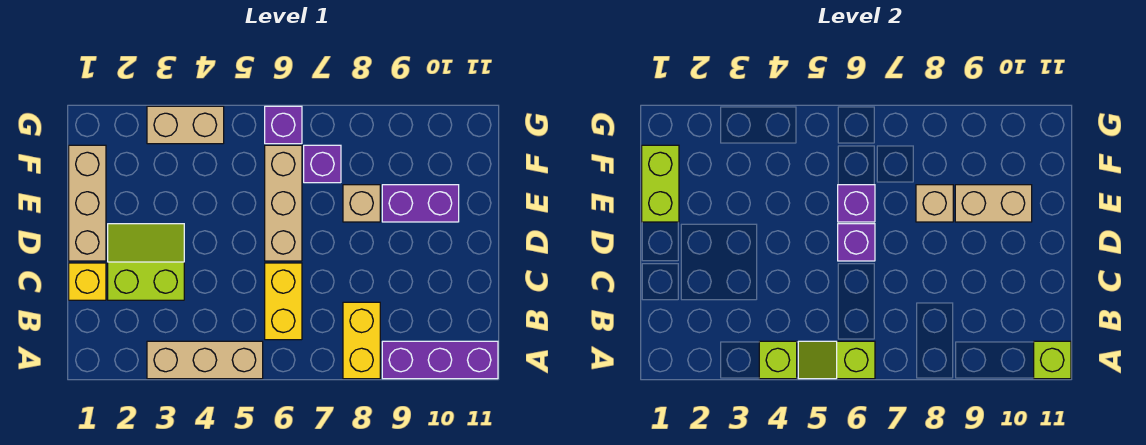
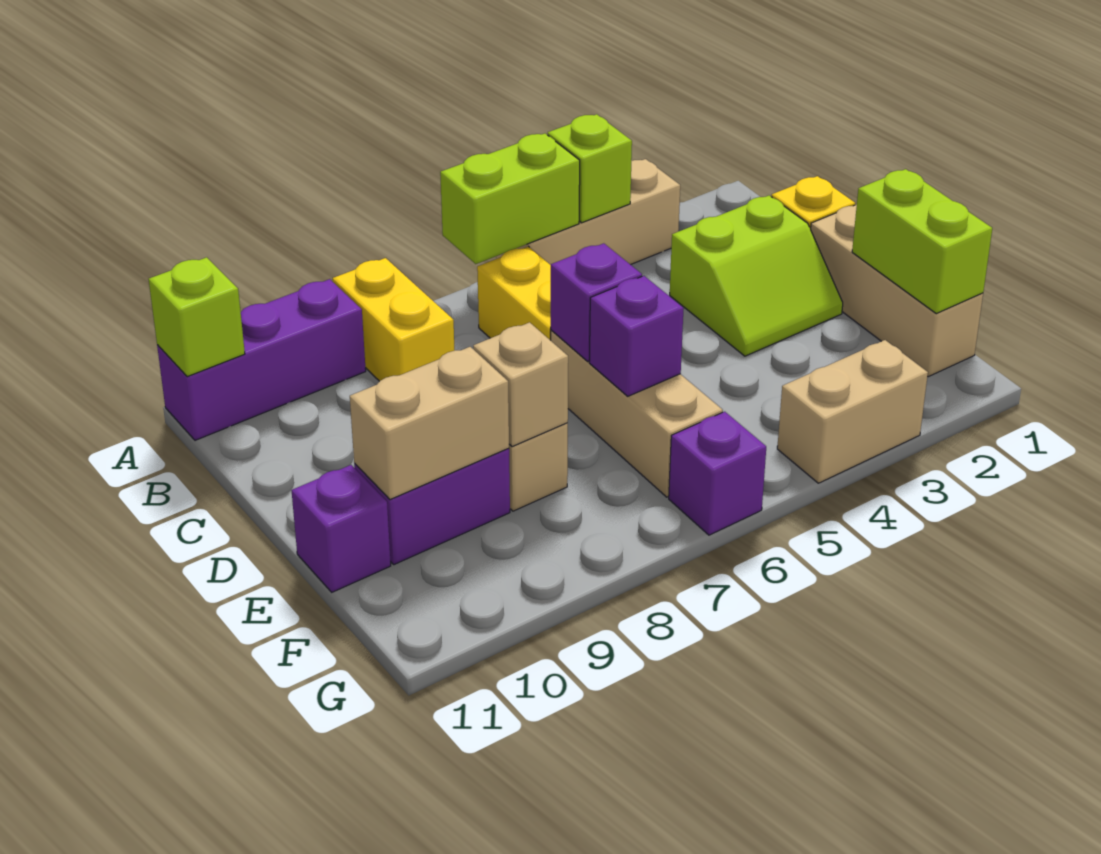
lime slope A5:A6 level 2 top 6 -> lime brick A5:A6 level 2
purple brick F7 level 1 -> purple brick E11 level 1

